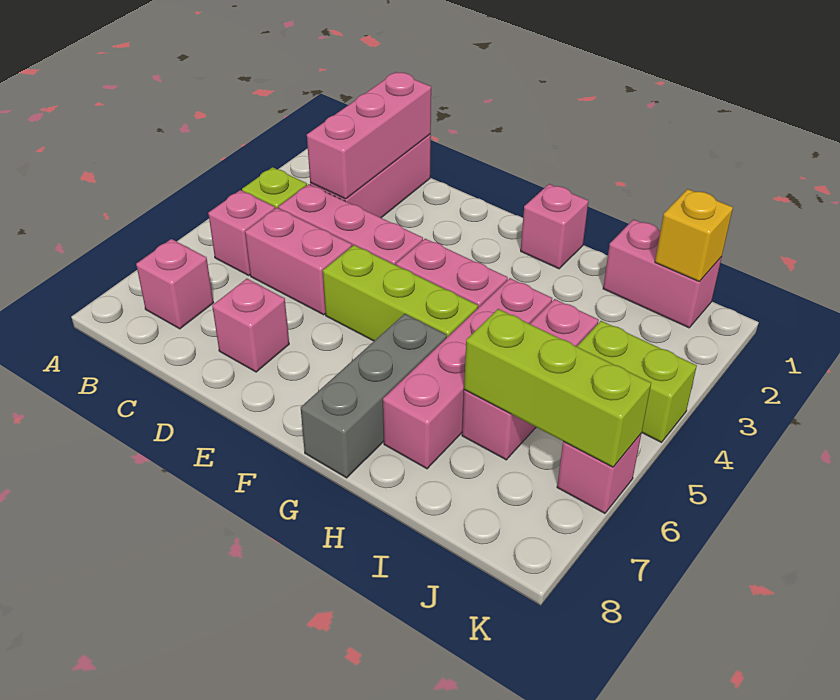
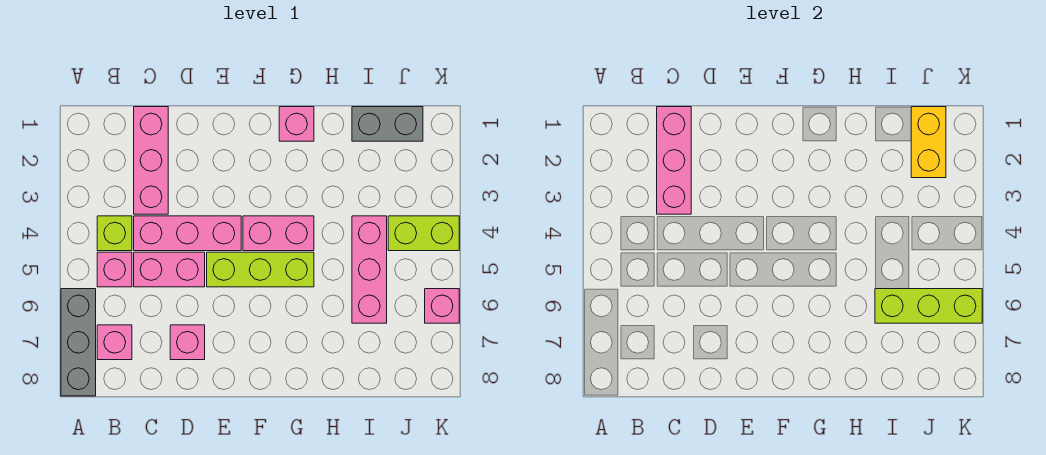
grey brick G6:G8 level 1 -> grey brick A6:A8 level 1
pink brick H4:H7 level 1 -> none
pink brick I1:J1 level 1 -> grey brick I1:J1 level 1
yellow brick J1 level 2 -> yellow brick J1:J2 level 2

